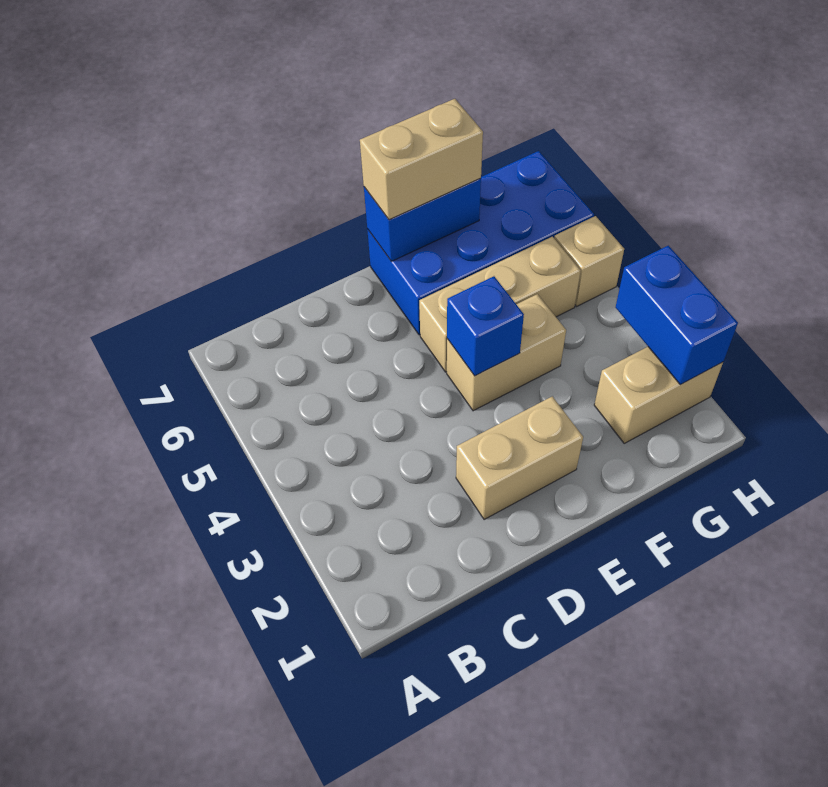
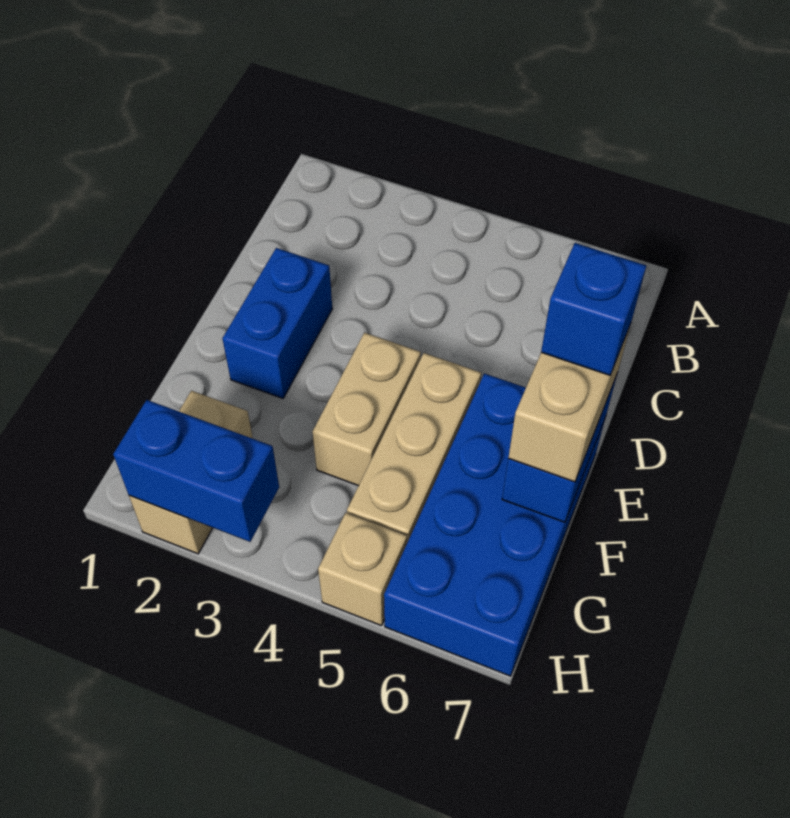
tan brick D2:E2 level 1 -> blue brick D2:E2 level 1
blue brick E4 level 2 -> blue brick E7 level 4

